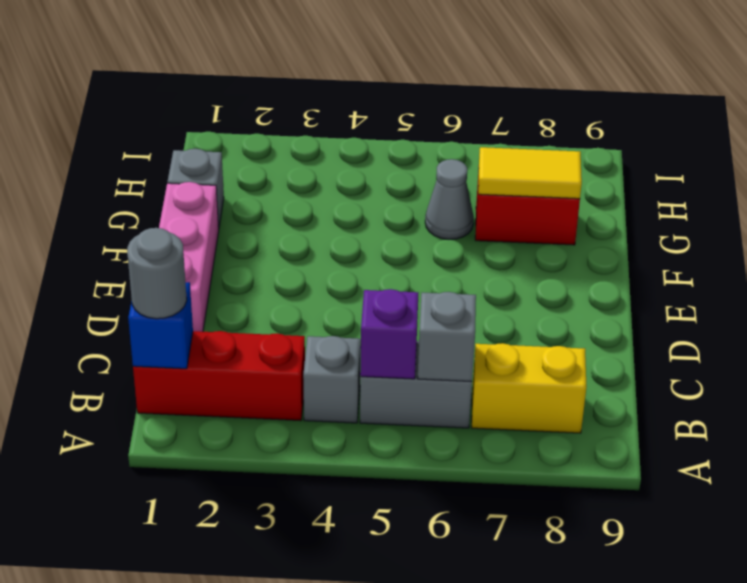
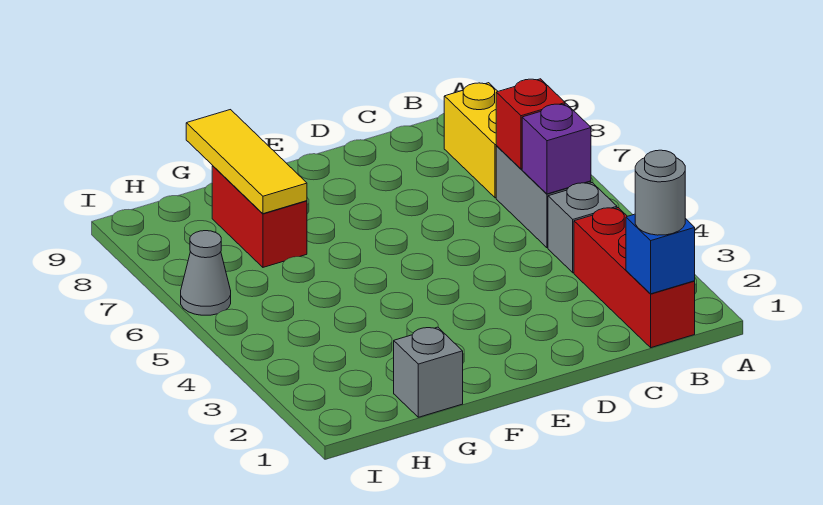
grey brick B6 level 2 -> red brick B6 level 2
pink brick D1:F1 level 1 -> none
grey cone G6 level 1 -> grey cone I6 level 1
yellow tile G7:G8 level 2 -> yellow tile G7:G9 level 2

